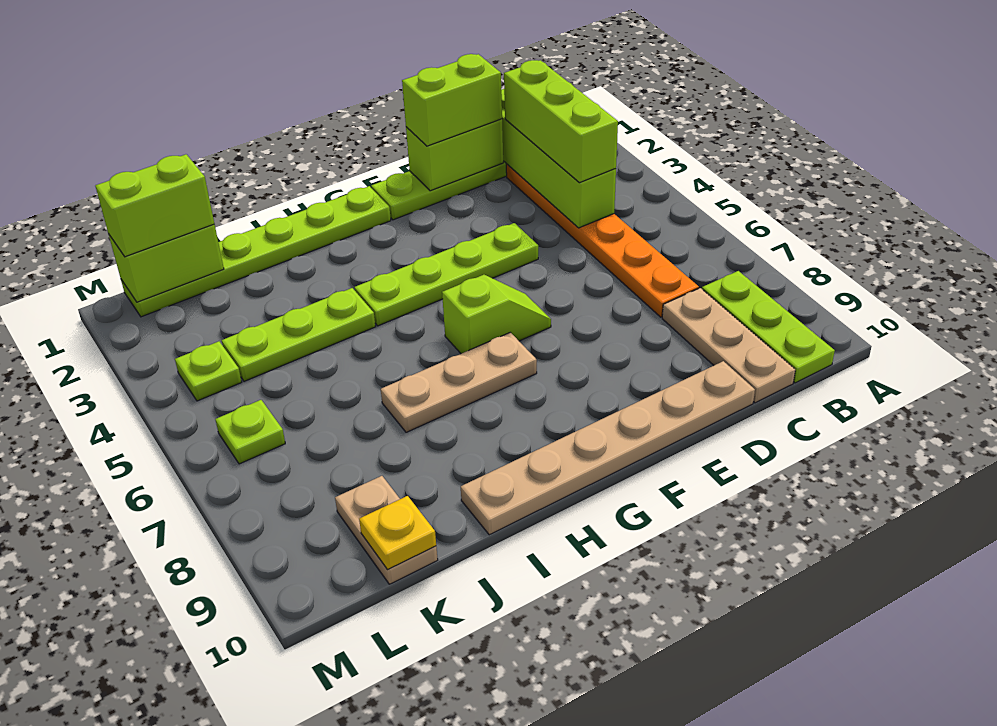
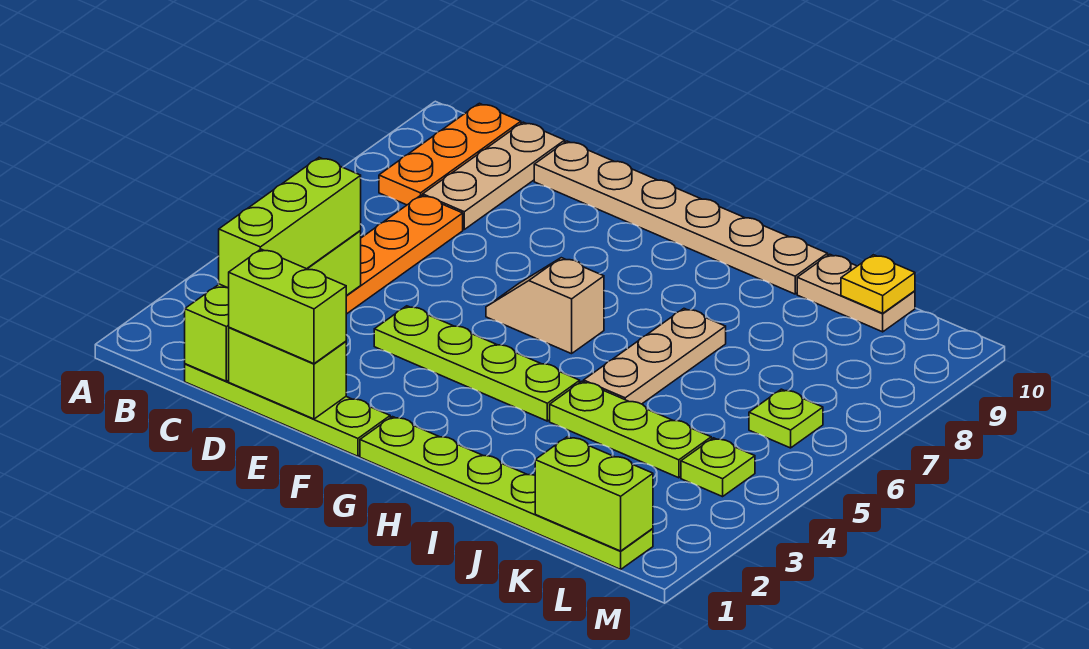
lime plate B8:B10 level 1 -> orange plate B8:B10 level 1
lime slope F6:G6 level 1 top G -> tan slope F6:G6 level 1 top G
tan plate G7:I7 level 1 -> tan plate I5:I7 level 1
lime brick K1:L1 level 3 -> none
tan plate K9:K10 level 1 -> tan plate J10:K10 level 1

